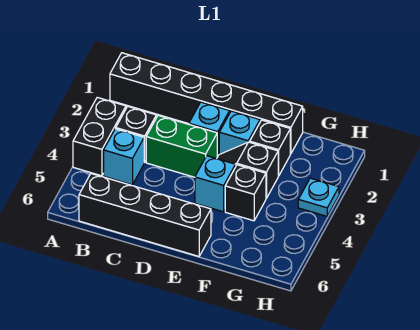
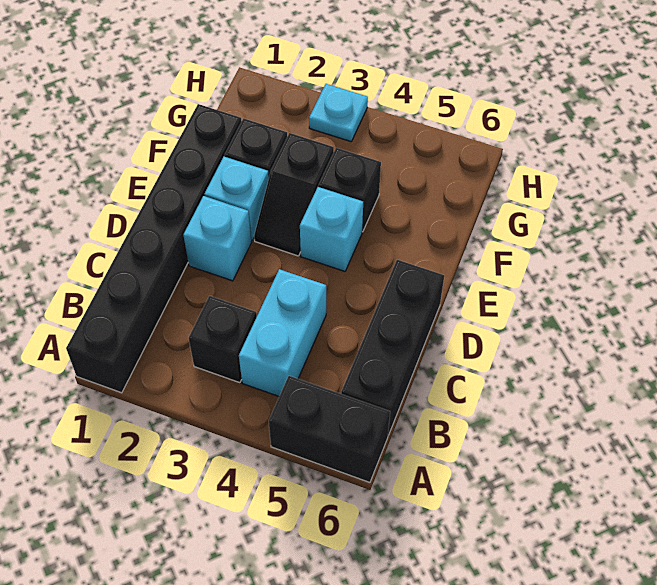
black brick A3:A4 level 1 -> black brick A5:A6 level 1
cyan brick B4 level 1 -> cyan brick B4:C4 level 1
black brick B6:E6 level 1 -> black brick B6:D6 level 1
green brick C3:D3 level 1 -> none

